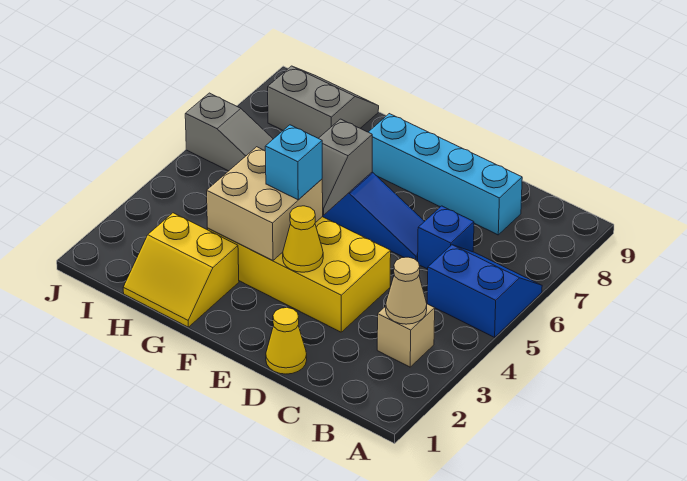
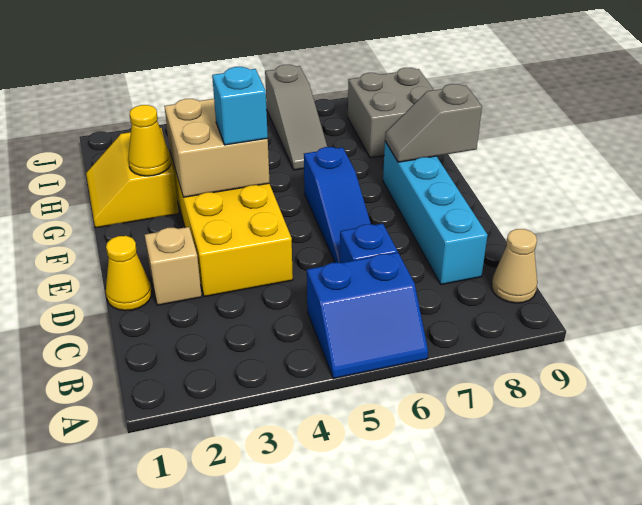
blue slope A5:B6 level 1 top 5 -> blue slope A5:B6 level 1 top B
tan brick B3 level 1 -> tan brick D2 level 1
tan cone B3 level 2 -> tan cone B9 level 1
yellow cone E3 level 2 -> yellow cone G2 level 2
grey slope F5:F6 level 2 top 6 -> grey slope F8:F9 level 2 top 9
grey slope H8:I9 level 1 top 8 -> grey brick H8:I9 level 1

